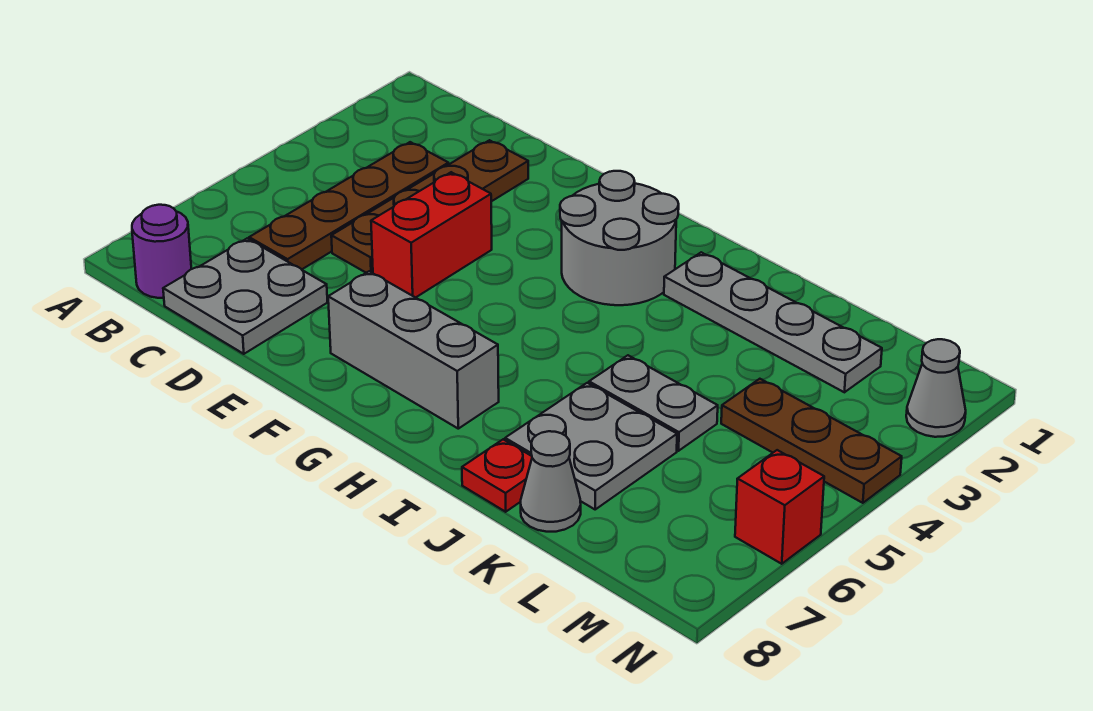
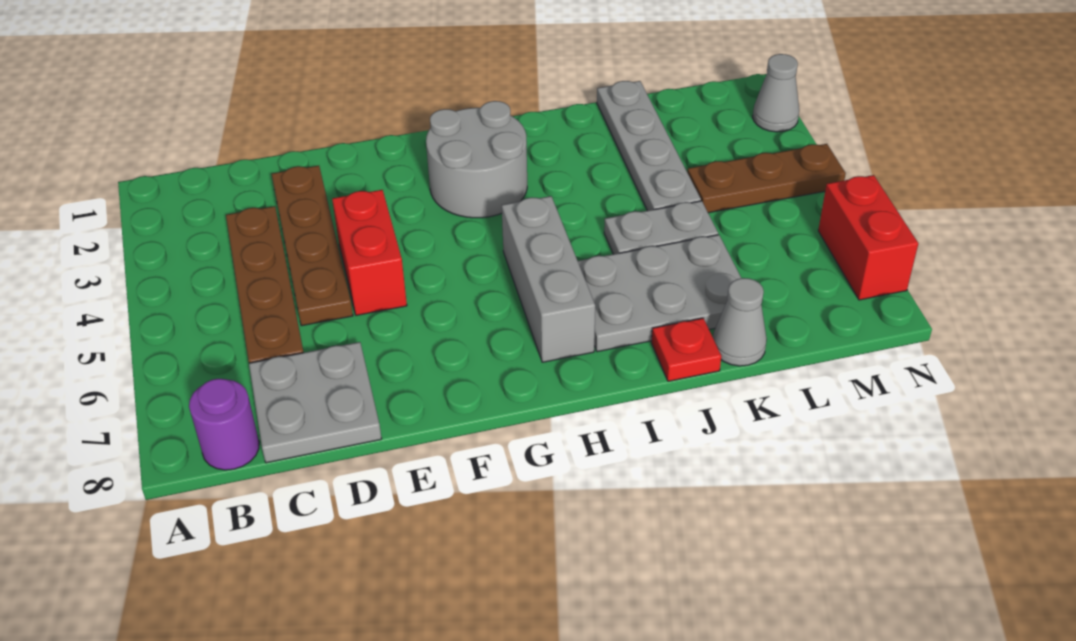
grey brick F7:H7 level 1 -> grey brick H5:H7 level 1
grey plate I2:L2 level 1 -> grey plate K1:K4 level 1
grey plate J6:K7 level 1 -> grey plate I6:K7 level 1
red brick N6 level 1 -> red brick N6:N7 level 1

